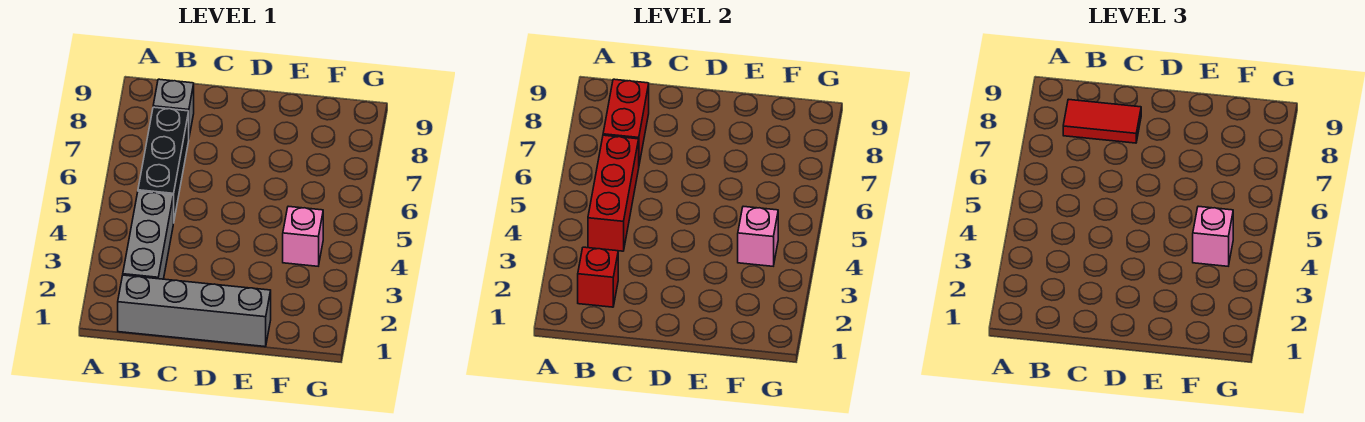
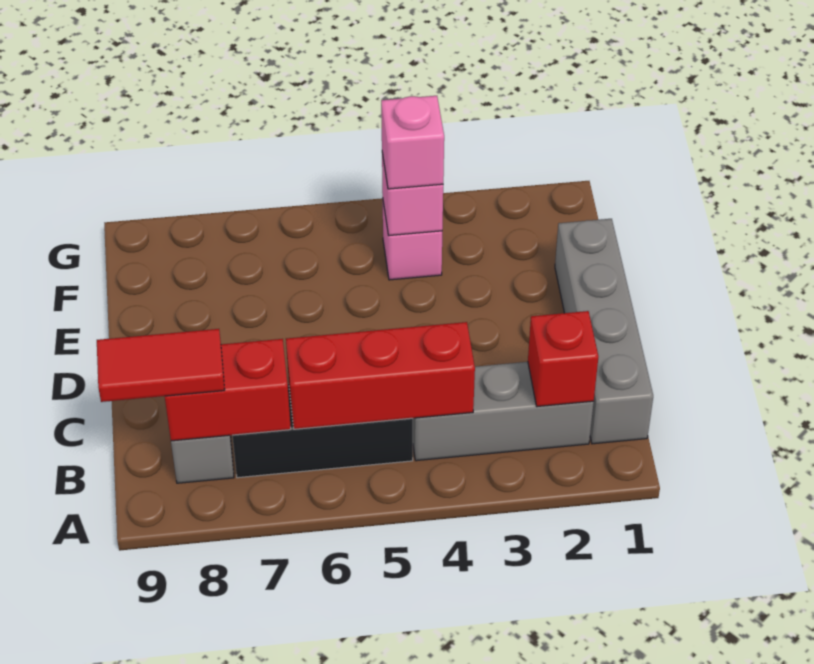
red tile B8:C8 level 3 -> red tile B8:B9 level 3

